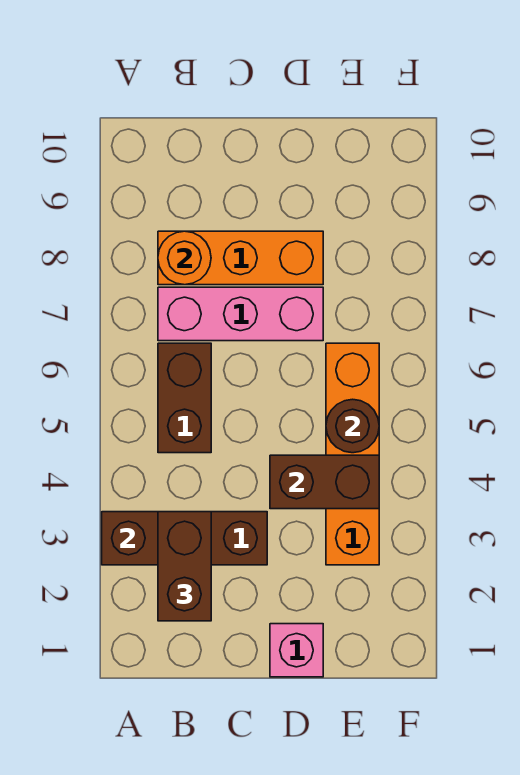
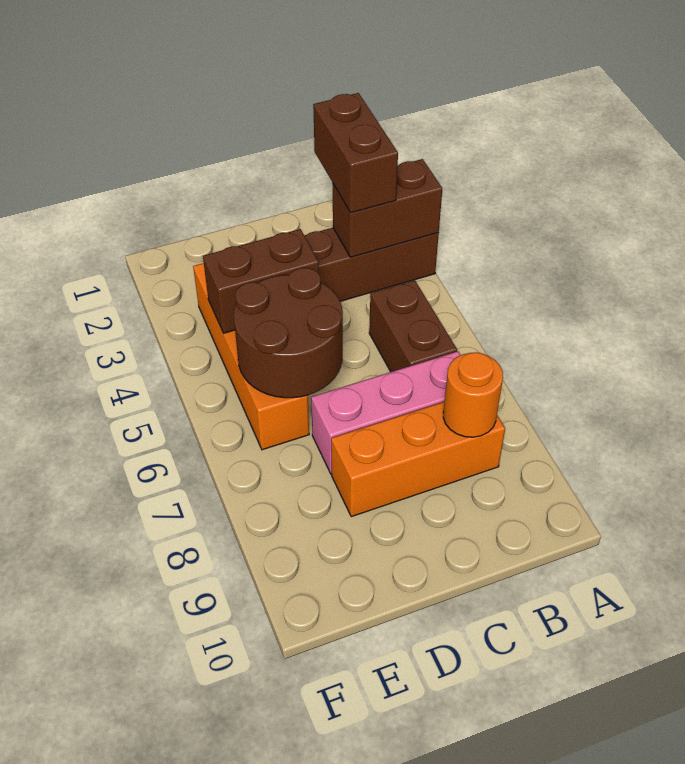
pink brick D1 level 1 -> none
brown round brick E5 level 2 -> brown round brick D5:E6 level 2

